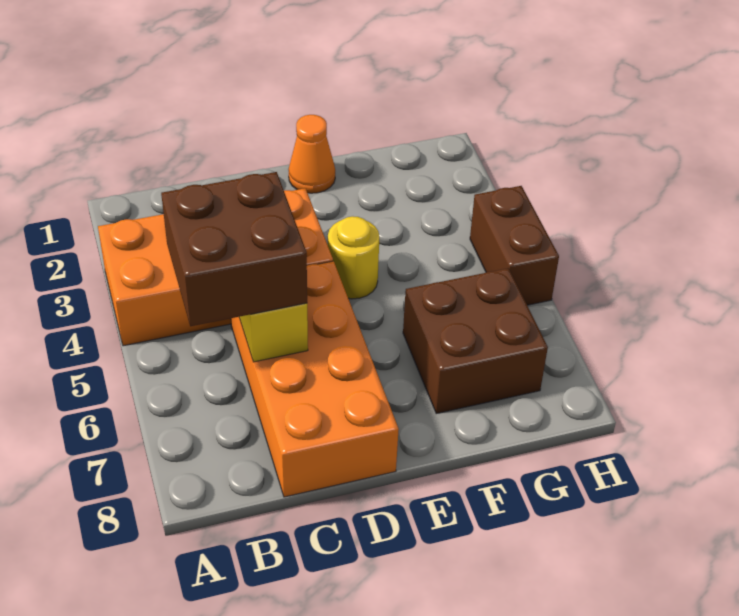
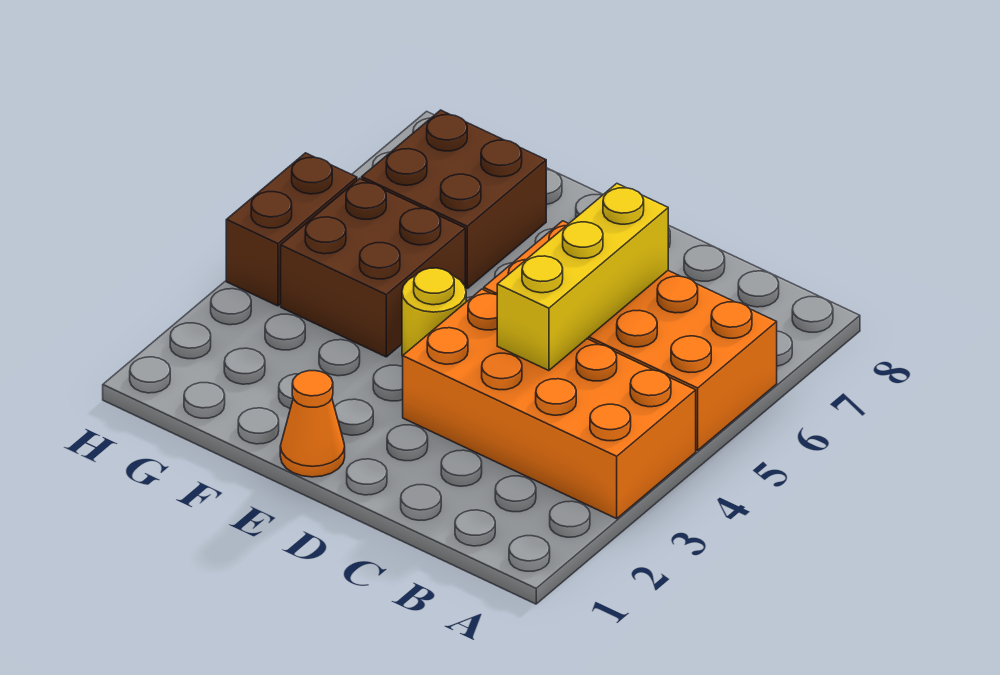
brown brick B5:C6 level 3 -> brown brick F4:G5 level 1
orange brick C5:D8 level 1 -> orange brick A5:D6 level 1

